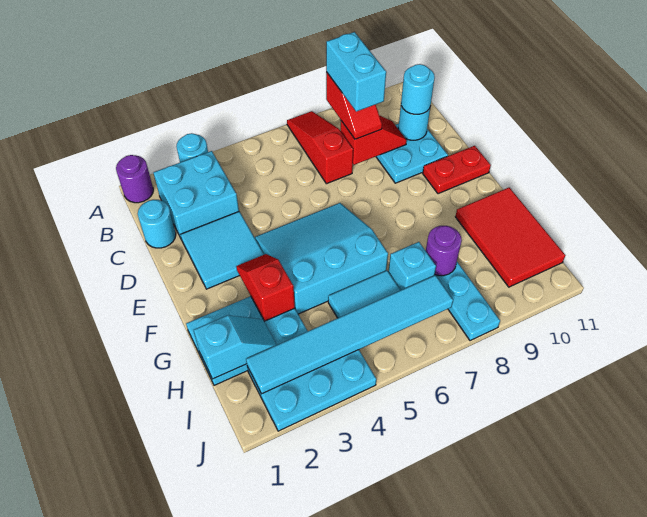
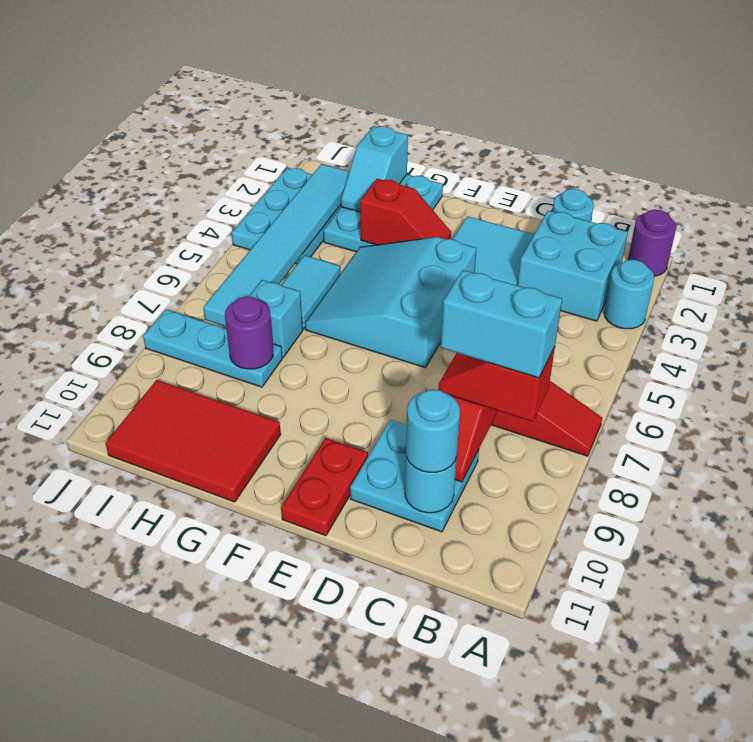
cyan slope E4:G6 level 1 top G -> cyan slope E4:G6 level 1 top E

